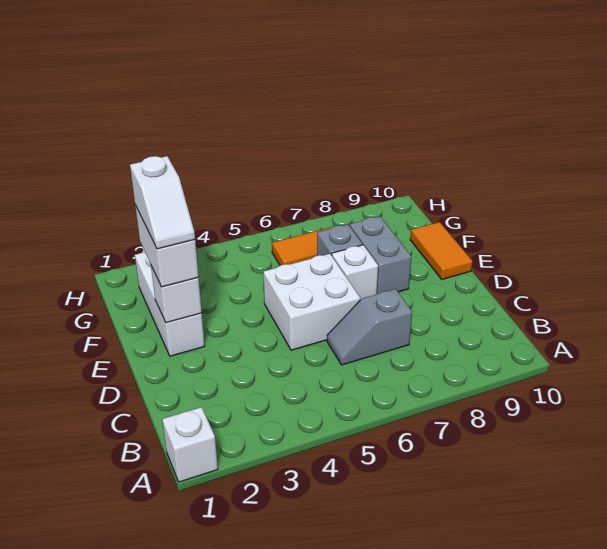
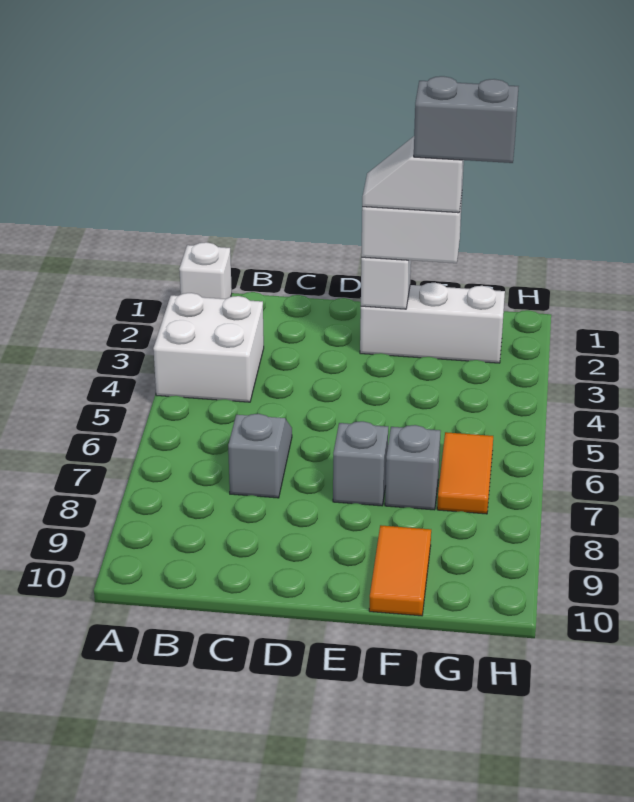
white brick D5:E6 level 1 -> white brick A3:B4 level 1
white brick E7 level 1 -> grey brick E7 level 1
grey brick E8:F8 level 1 -> grey brick F2:G2 level 5
orange tile E10:F10 level 1 -> orange tile F9:F10 level 1

